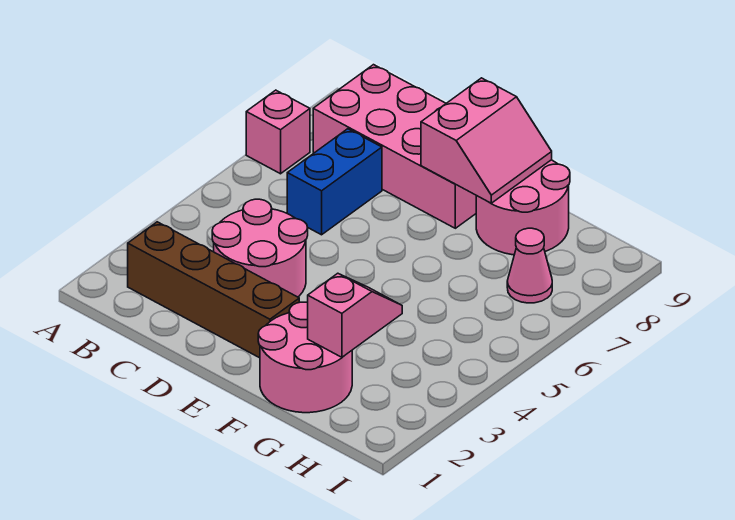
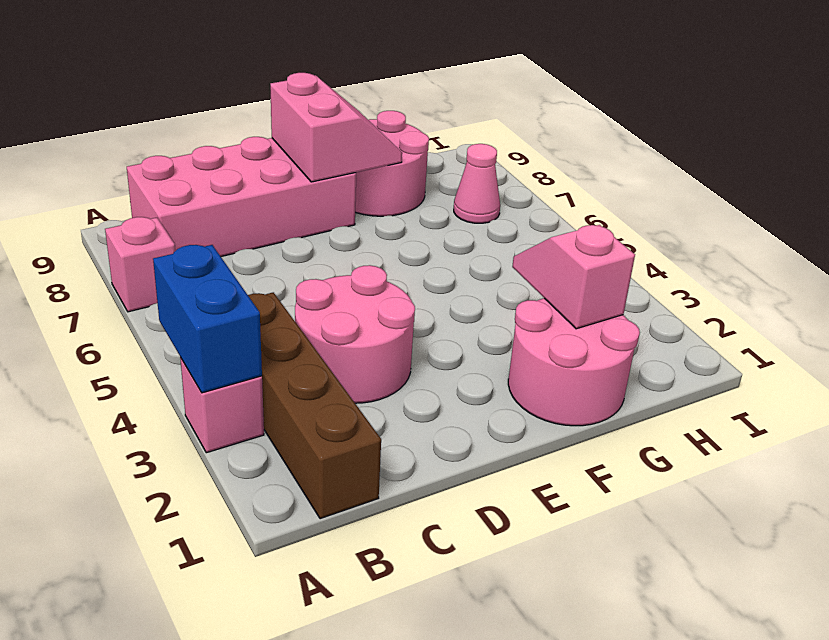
none -> pink brick A3 level 1
brown brick B2:E2 level 1 -> brown brick B1:B4 level 1
blue brick C6:C7 level 1 -> blue brick A3:A4 level 2

